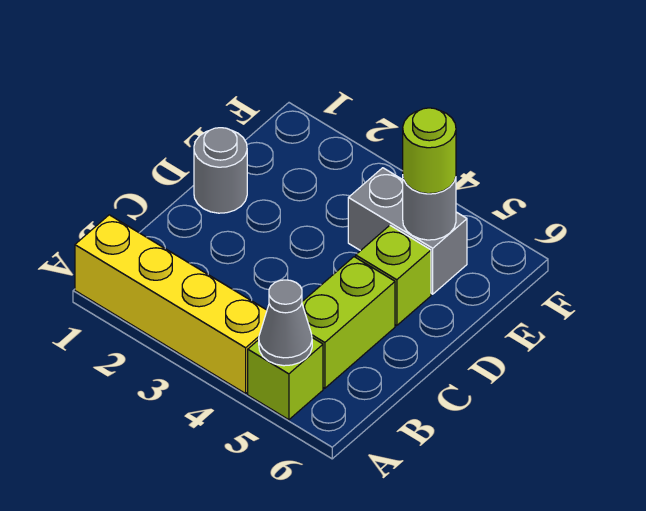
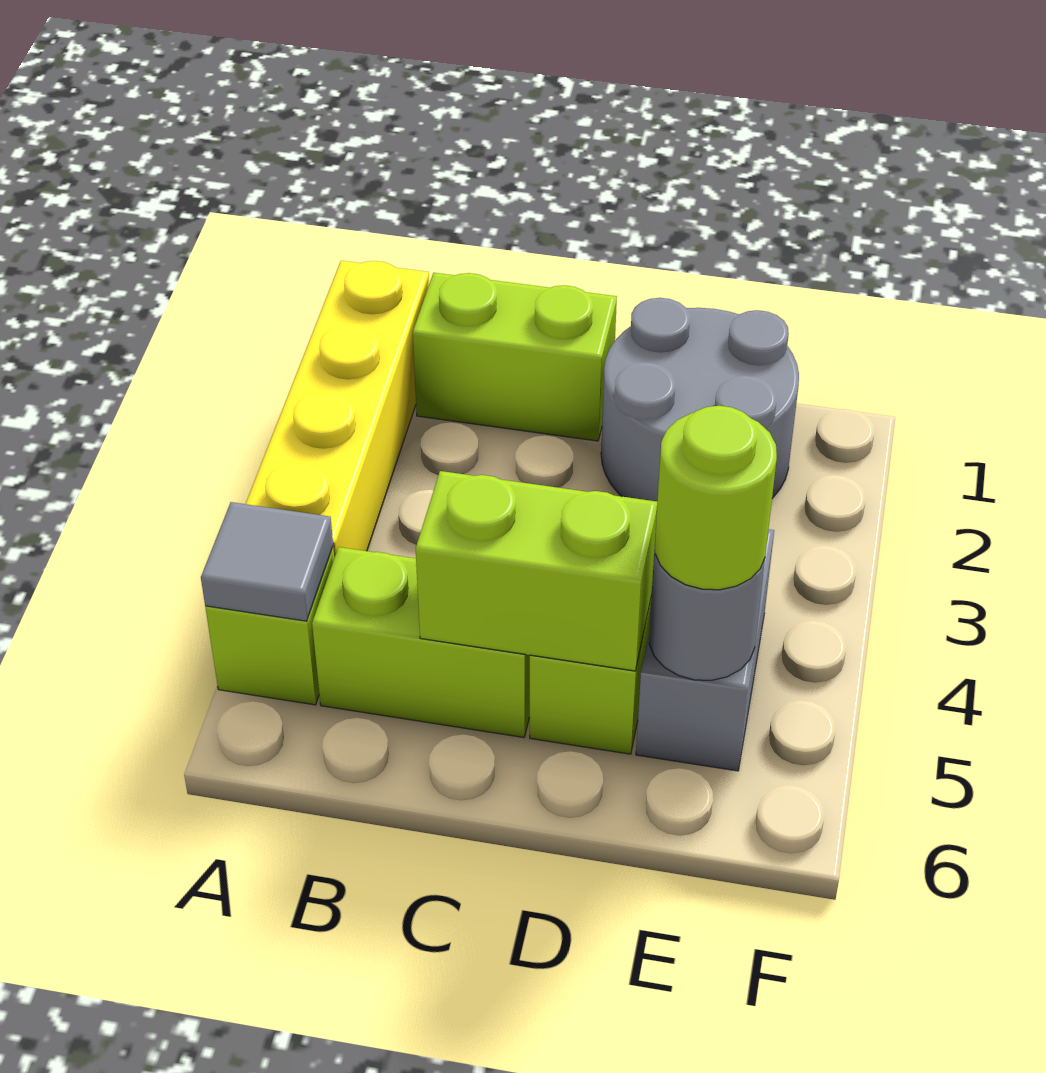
grey cone A5 level 2 -> grey tile A5 level 2
none -> lime brick B1:C1 level 1
none -> lime brick C5:D5 level 2
grey round brick D1 level 1 -> grey round brick D1:E2 level 1

